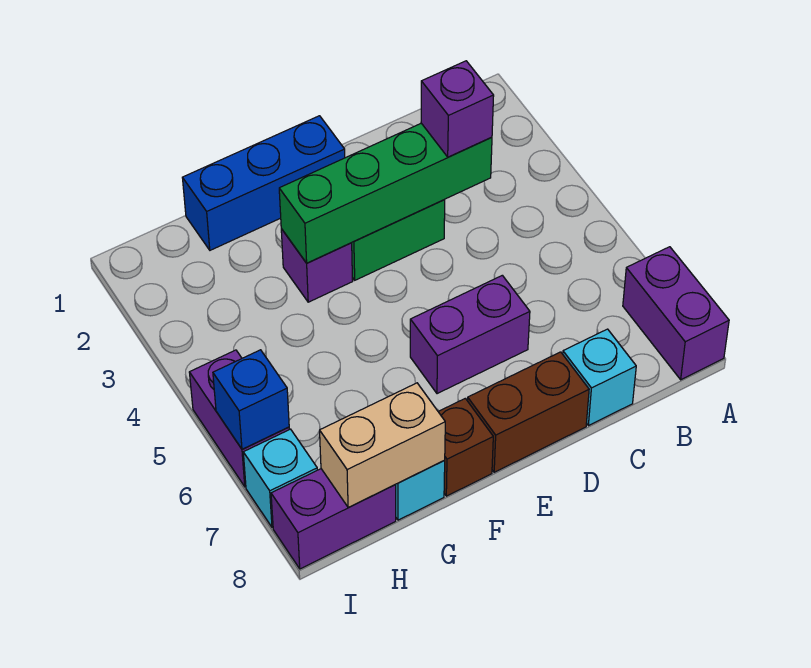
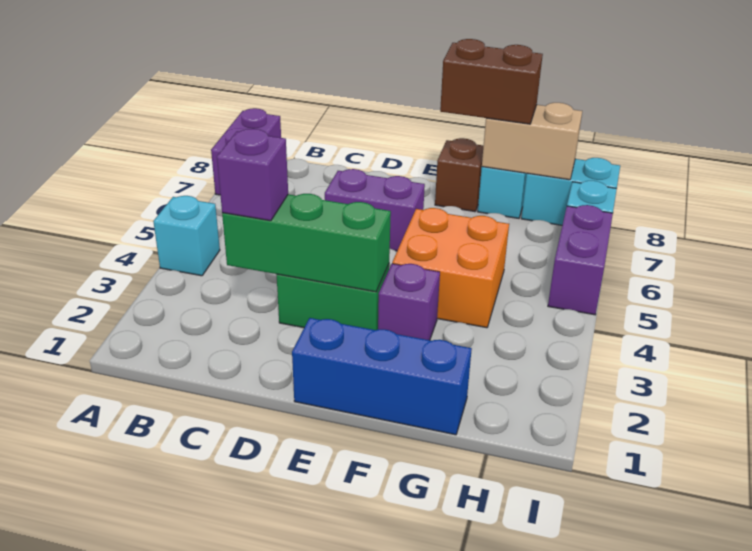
green brick C3:F3 level 2 -> green brick C3:E3 level 2
cyan brick C8 level 1 -> cyan brick A4 level 1
brown brick D8:E8 level 1 -> brown brick F8:G8 level 3
none -> orange brick F4:G5 level 1
purple brick H8:I8 level 1 -> cyan brick H8:I8 level 1
blue brick I6 level 2 -> none

